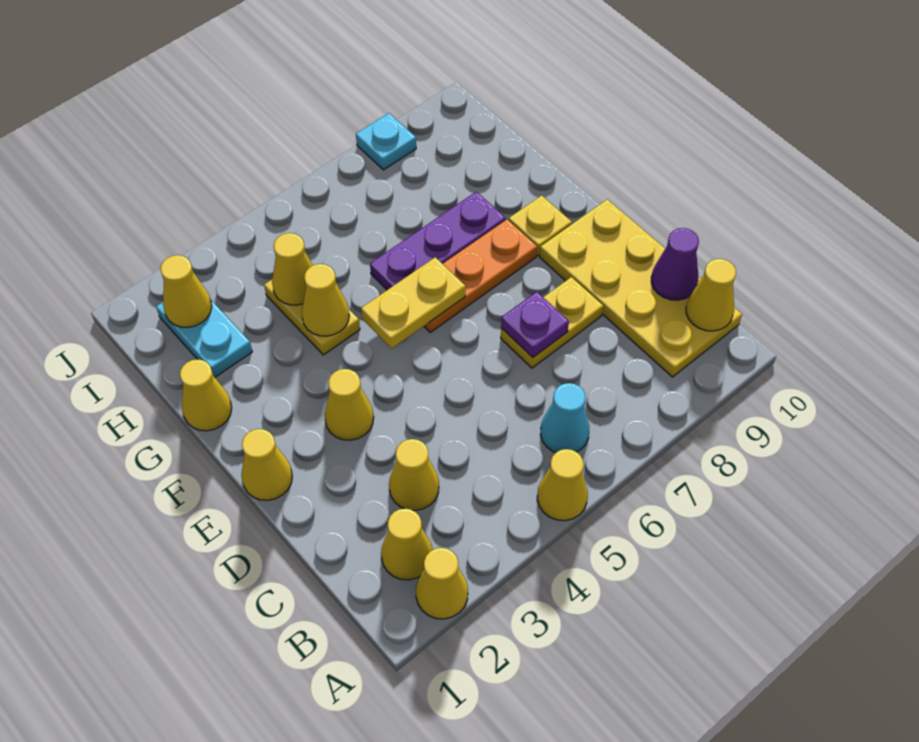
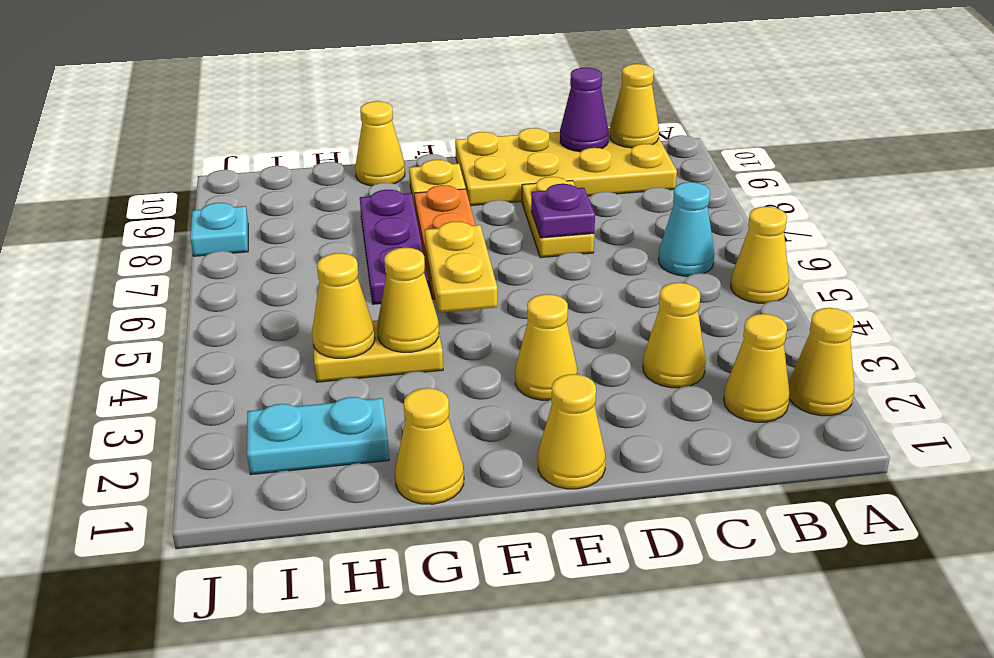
yellow cone I2 level 2 -> yellow cone G10 level 1

